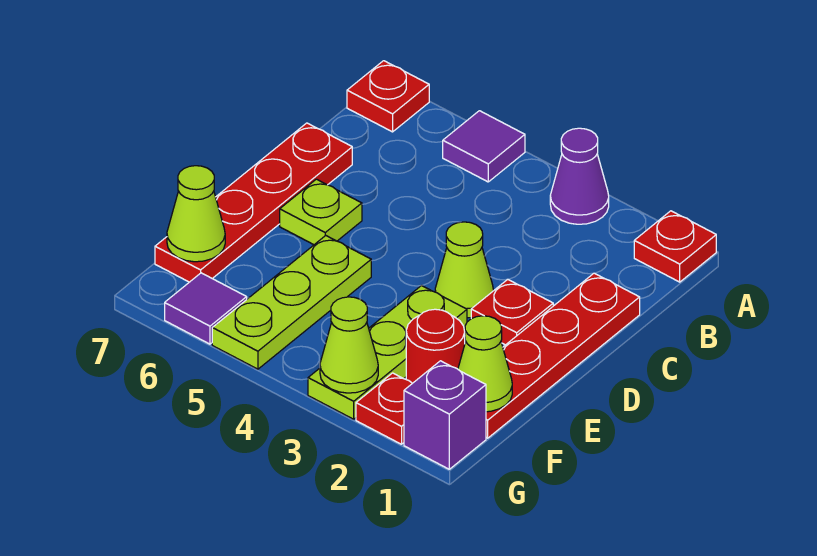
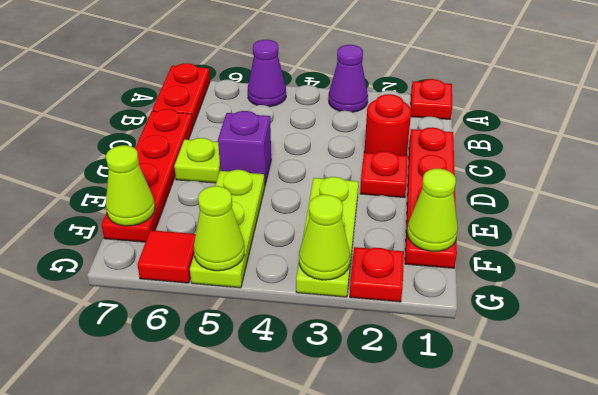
purple tile A5 level 1 -> purple cone A5 level 1
red plate A7 level 1 -> red plate A7:B7 level 1
lime cone D3 level 1 -> lime cone G5 level 2
red round brick F2 level 1 -> red round brick C2 level 1
purple brick G1 level 1 -> purple brick D5 level 1
purple tile G6 level 1 -> red tile G6 level 1

